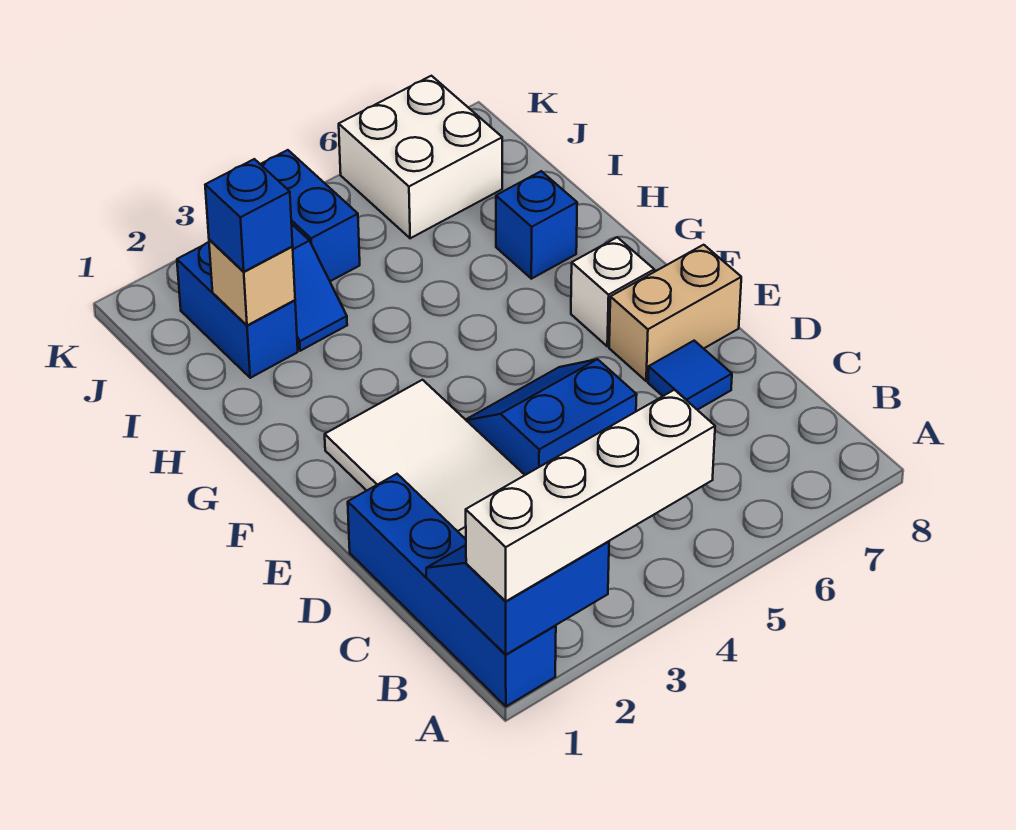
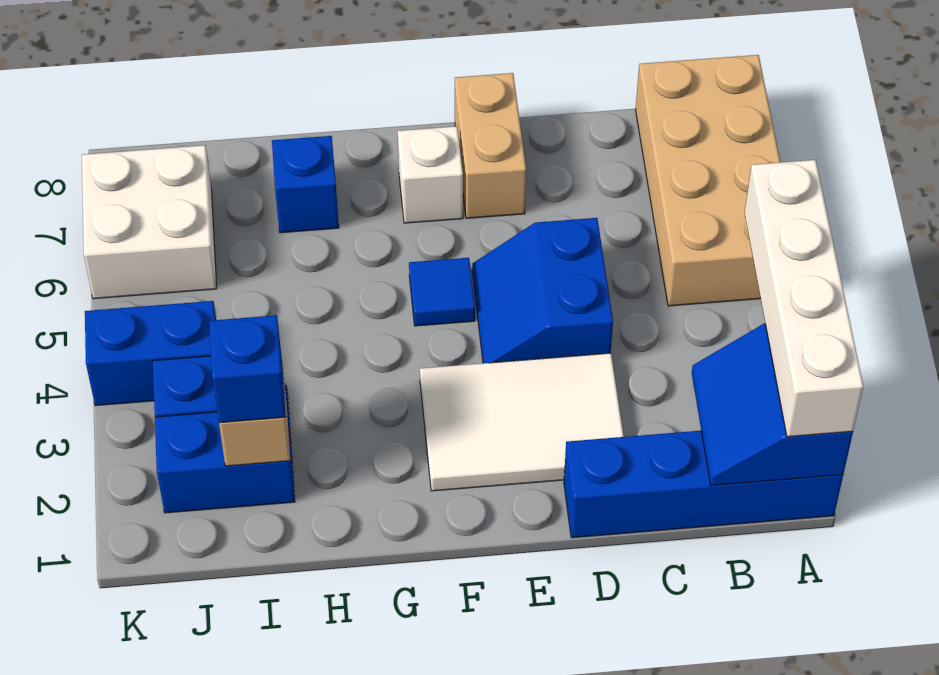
none -> tan brick A5:B8 level 1
blue tile D7 level 1 -> blue tile F5 level 1

